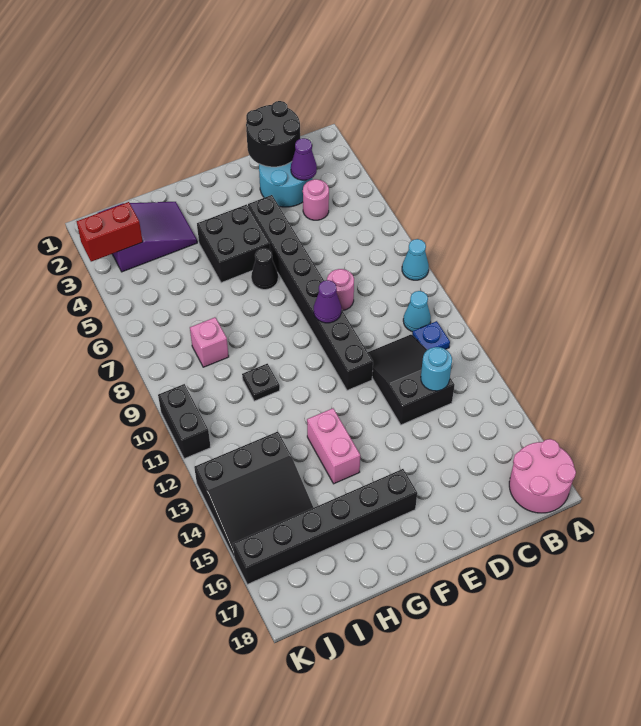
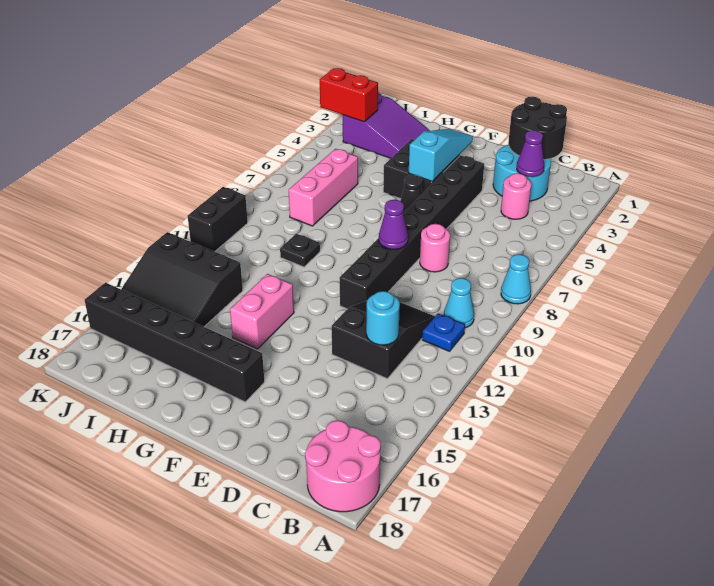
none -> cyan slope F3:F5 level 2 top 5
pink brick I8 level 1 -> pink brick I6:I8 level 1

